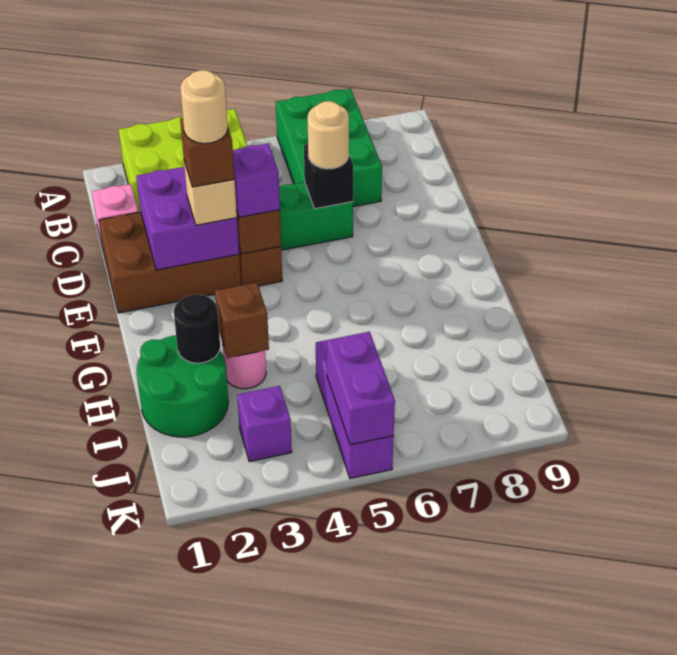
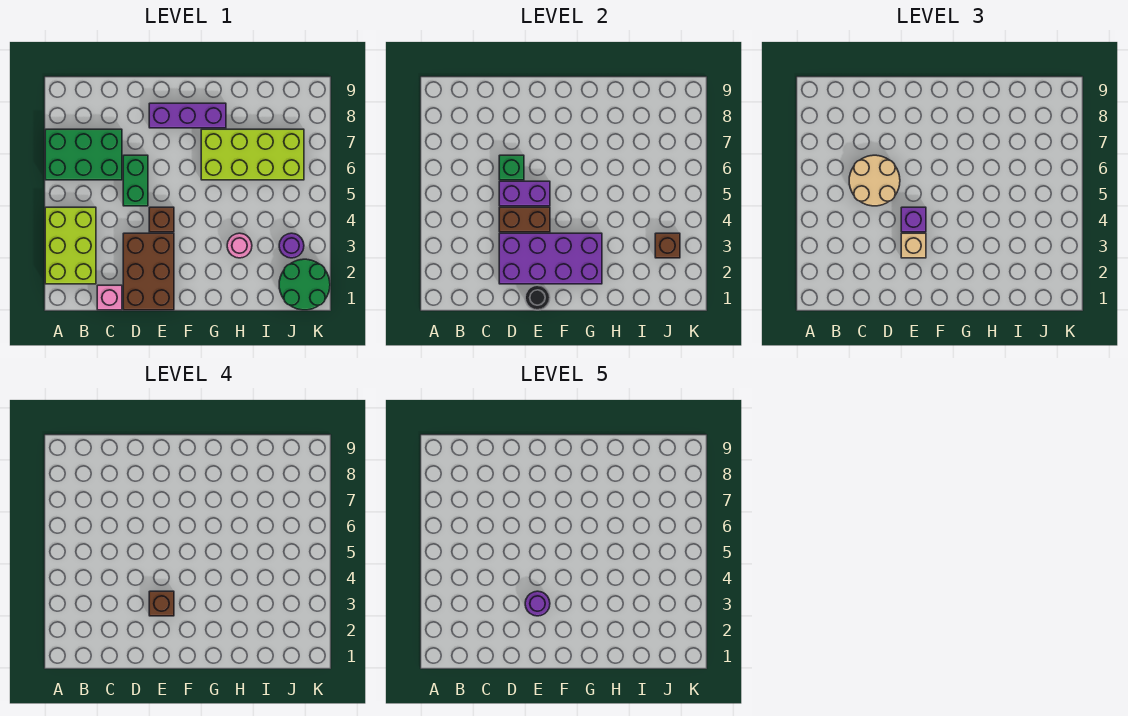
purple brick D2:E3 level 2 -> purple brick D2:G3 level 2
black brick D6 level 2 -> green brick D6 level 2
tan round brick D6 level 3 -> tan round brick C5:D6 level 3
tan round brick E3 level 5 -> purple round brick E3 level 5
none -> lime brick G6:J7 level 1
green round brick H1:I2 level 1 -> green round brick J1:K2 level 1
black round brick H2 level 2 -> black round brick E1 level 2
brown brick H3 level 2 -> brown brick J3 level 2
purple brick I5:K5 level 1 -> purple brick E8:G8 level 1
purple brick J3 level 1 -> purple round brick J3 level 1
purple brick J5:K5 level 2 -> purple brick D5:E5 level 2

